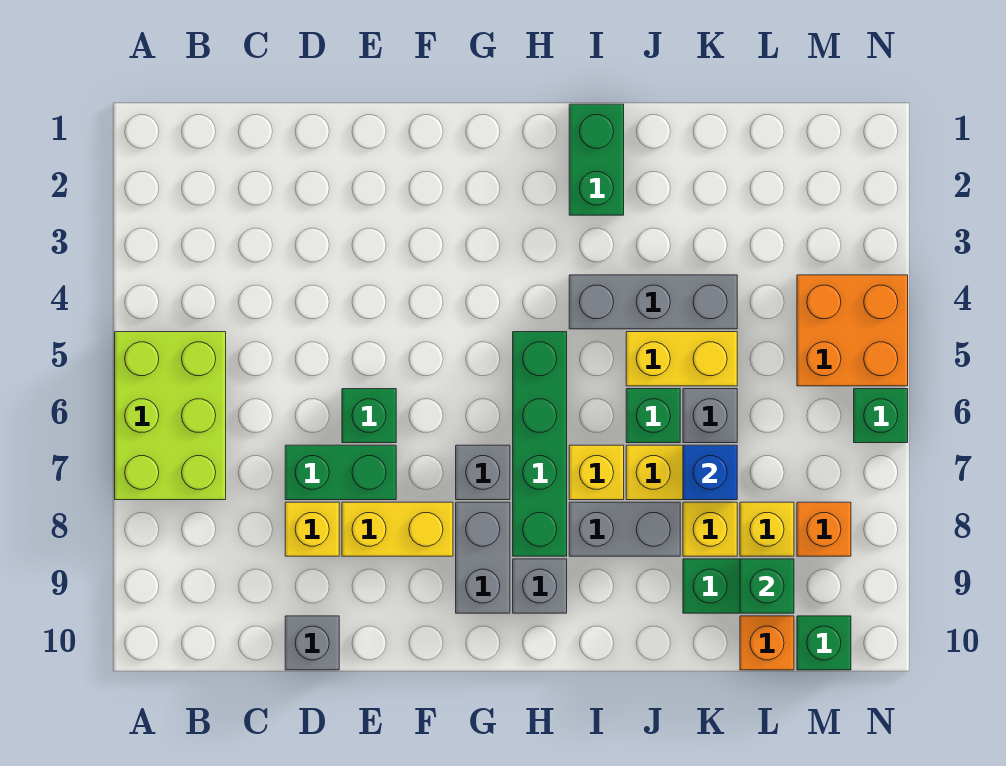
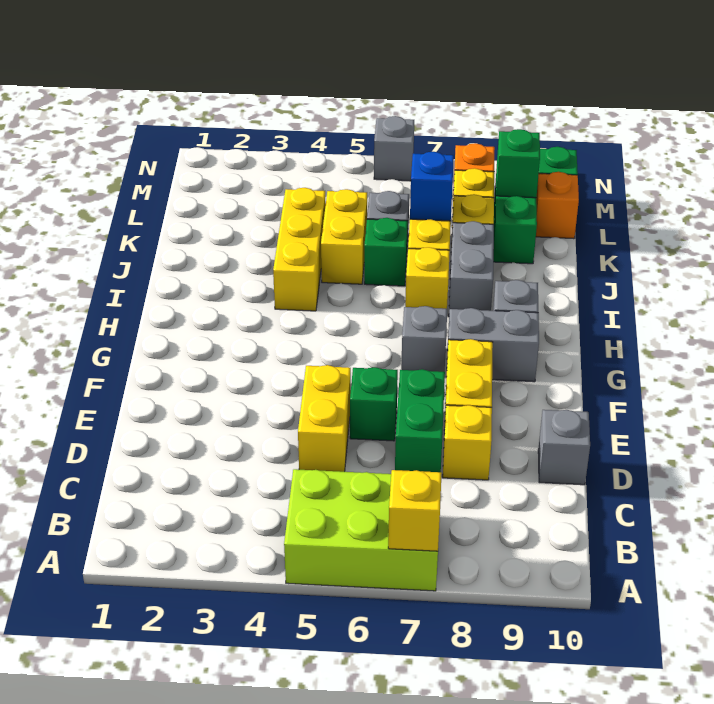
none -> yellow brick A7 level 2
none -> yellow brick D5:E5 level 1
green brick H5:H8 level 1 -> none
green brick I1:I2 level 1 -> none
grey brick I4:K4 level 1 -> yellow brick I4:K4 level 1
orange brick M4:N5 level 1 -> none
green brick N6 level 1 -> grey brick N6 level 1

